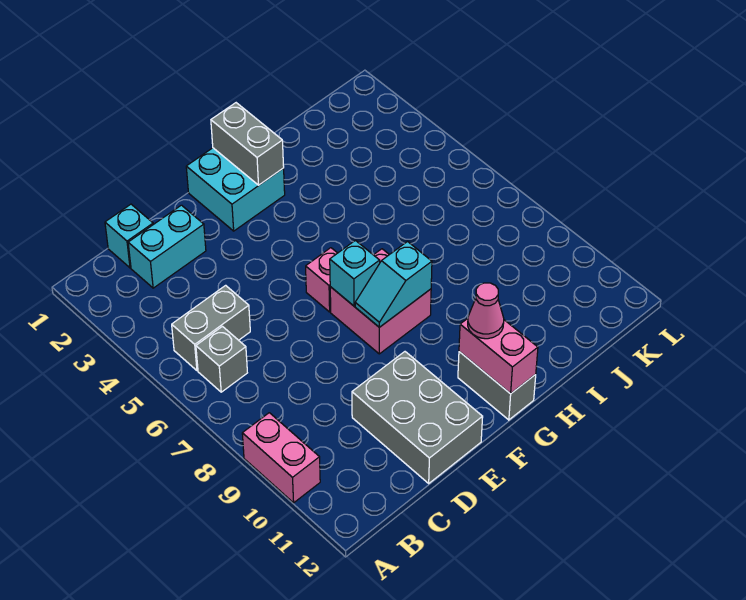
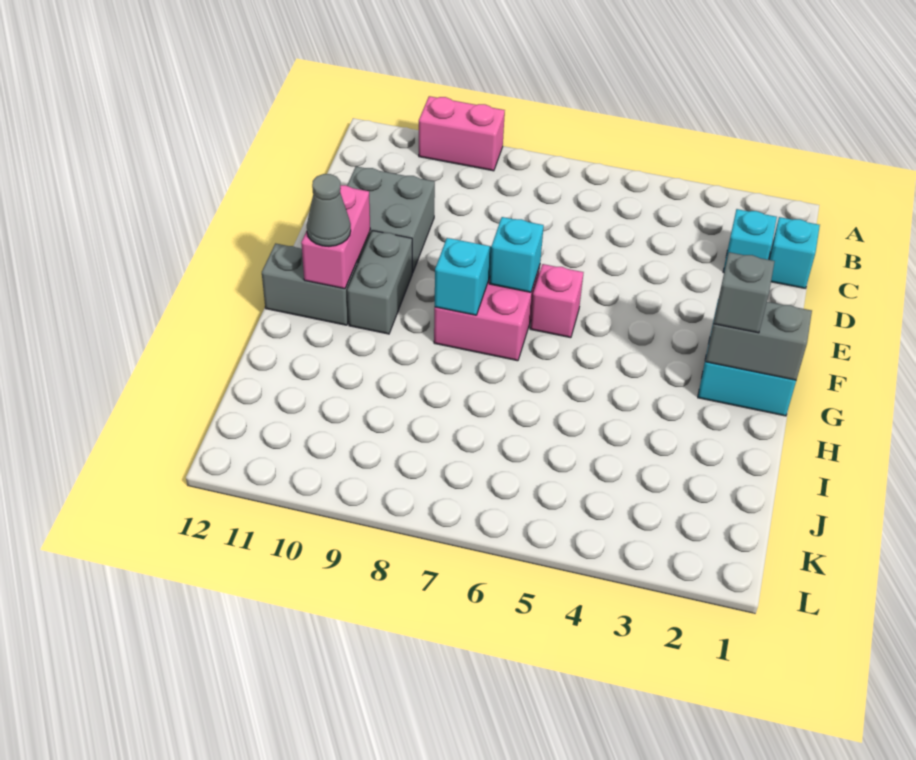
grey brick B5:C5 level 1 -> grey brick F10:G10 level 1
grey brick B6 level 1 -> grey brick G2 level 3
cyan brick C2:D2 level 1 -> cyan brick C2 level 1
grey brick D10:E12 level 1 -> grey brick D10:E11 level 1
pink brick G11:G12 level 2 -> pink brick F11:G11 level 2
pink cone G11 level 3 -> grey cone G11 level 3

